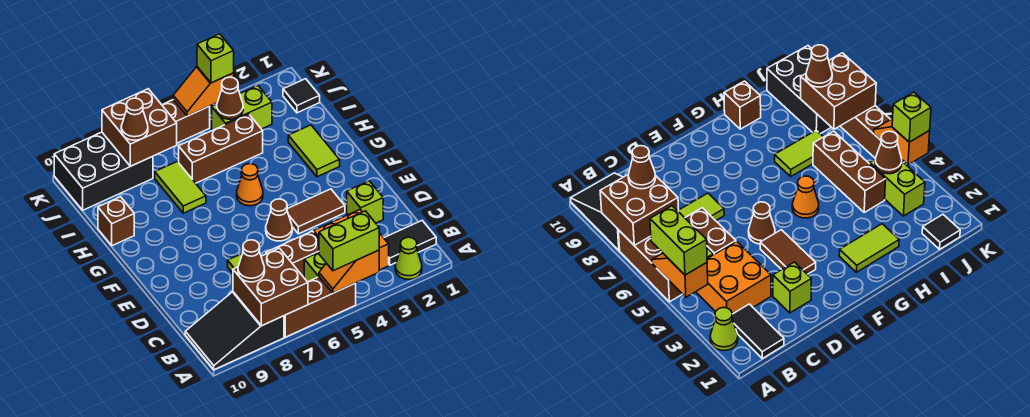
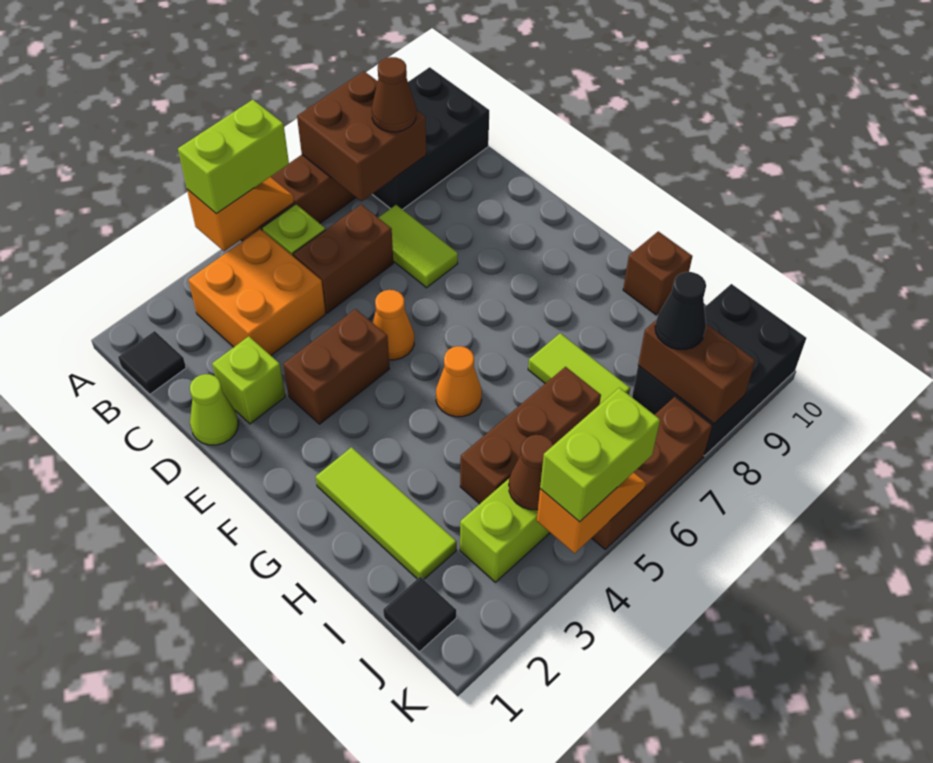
lime cone A2 level 1 -> lime cone D1 level 1
black slope A8:B10 level 1 top 8 -> black brick A8:B10 level 1
black tile B1:B2 level 1 -> black tile B1 level 1
brown tile E3:E4 level 1 -> brown brick E3:E4 level 1
brown cone E5 level 1 -> orange cone E5 level 1
lime tile G2:H2 level 1 -> lime tile G2:I2 level 1
brown brick J7:K8 level 2 -> brown brick J8:K8 level 2
brown cone J8 level 3 -> black cone J8 level 3
lime brick K4 level 3 -> lime brick K4:K5 level 3

